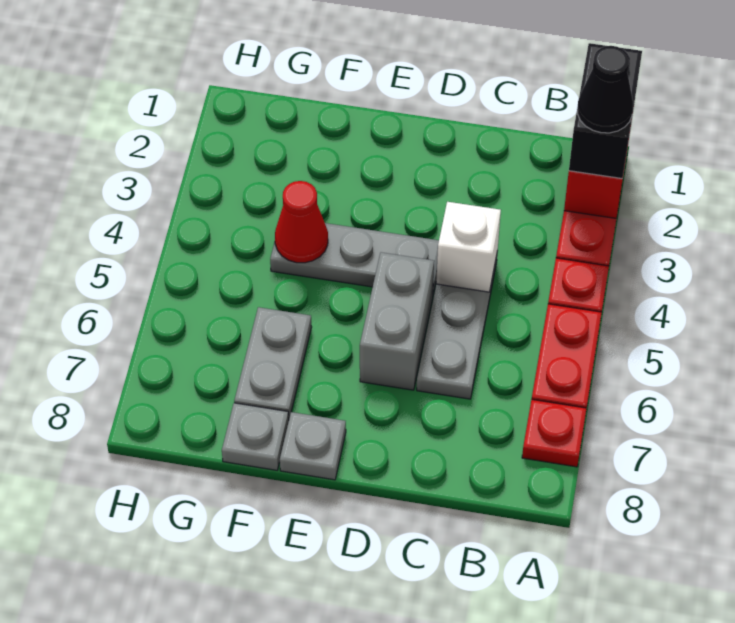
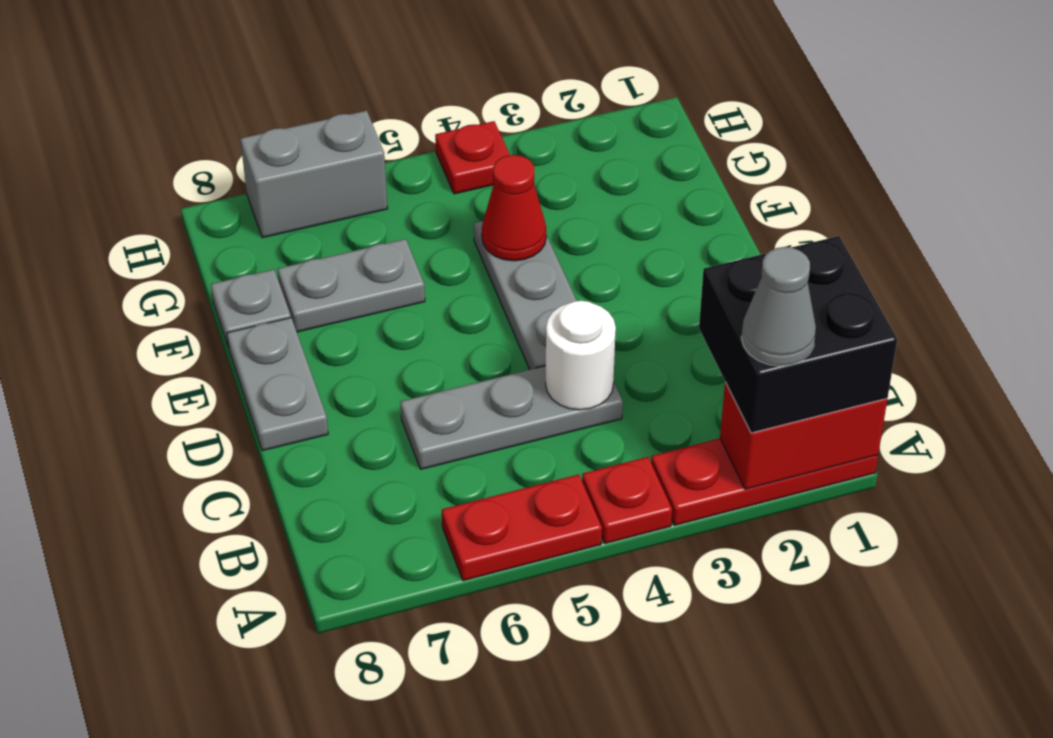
black brick A1:A2 level 3 -> black brick A1:B2 level 3
black cone A2 level 4 -> grey cone A2 level 4
red plate A7 level 1 -> red plate H4 level 1
white brick C4 level 2 -> white round brick C4 level 2
grey brick D5:D6 level 1 -> grey brick H6:H7 level 1
grey plate E8 level 1 -> grey plate D8:E8 level 1

